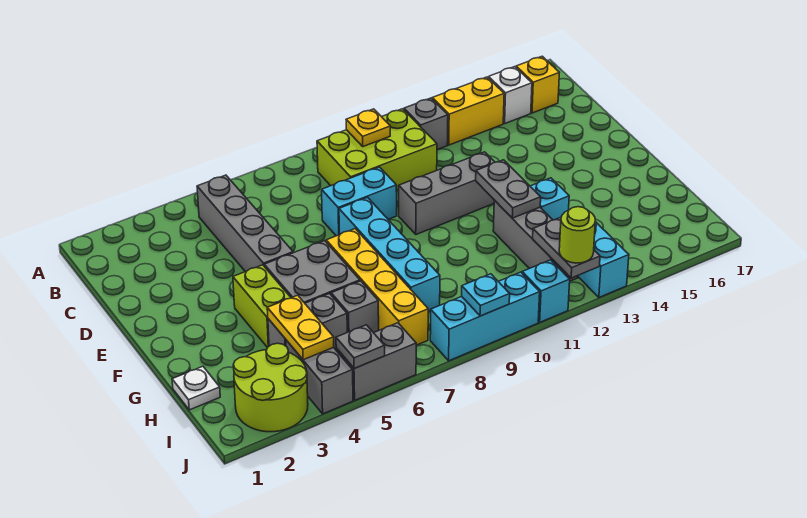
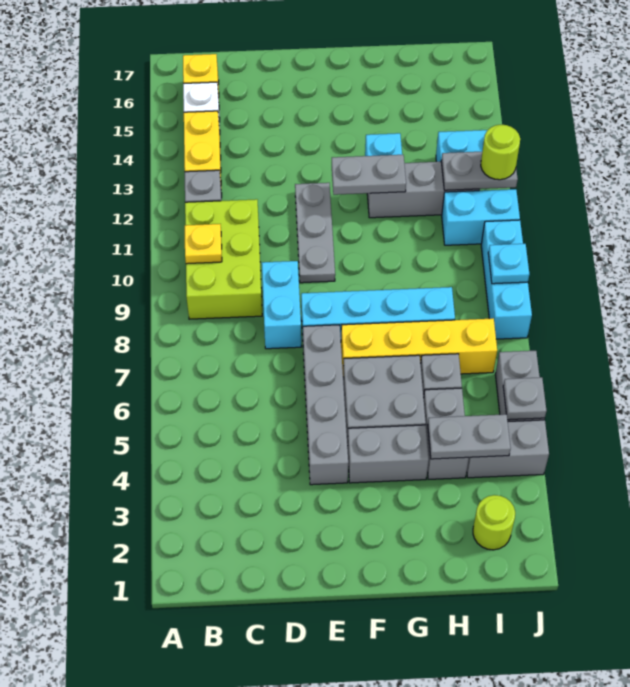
grey brick B5:E5 level 1 -> grey brick E4:E7 level 1
grey brick E10:E12 level 1 -> grey plate E10:E12 level 1
lime brick F4:G4 level 1 -> grey brick F4:G4 level 1
white plate H1 level 1 -> none
yellow plate H4:I4 level 2 -> grey plate H4:I4 level 2
lime round brick I2:J3 level 1 -> lime round brick I2 level 1
cyan brick J11 level 1 -> cyan brick I11:J11 level 1

